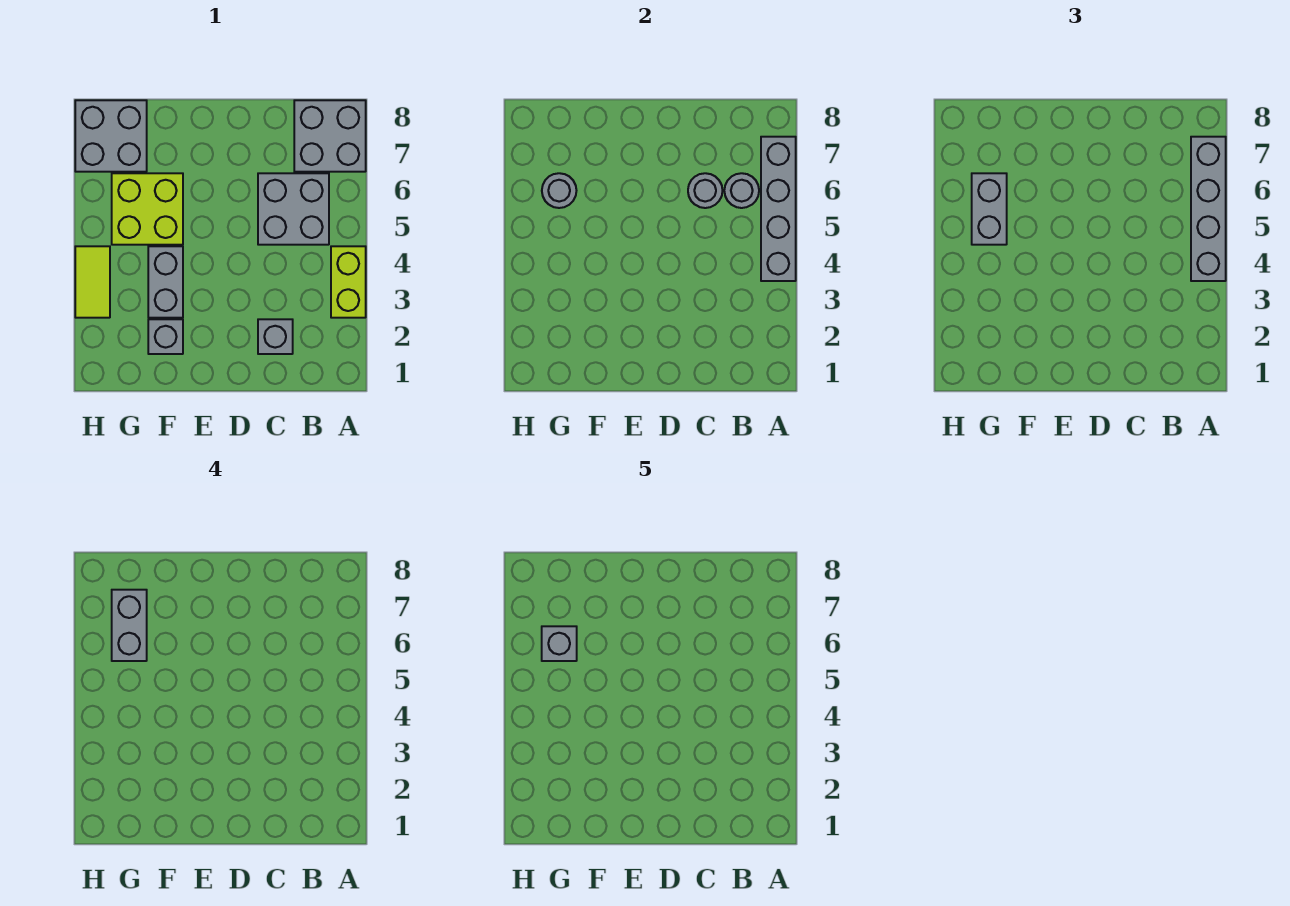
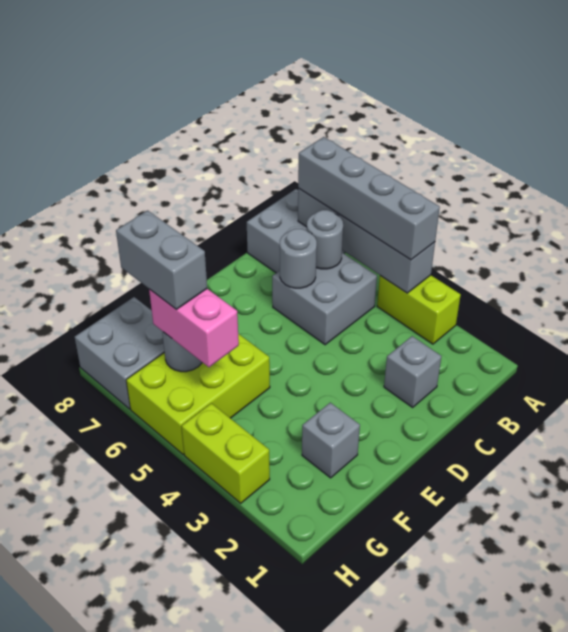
grey brick F3:F4 level 1 -> none
lime brick F5:G6 level 1 -> lime brick F5:H6 level 1
grey brick G5:G6 level 3 -> pink brick G5:G6 level 3
grey brick G6 level 5 -> none
lime tile H3:H4 level 1 -> lime brick H3:H4 level 1

